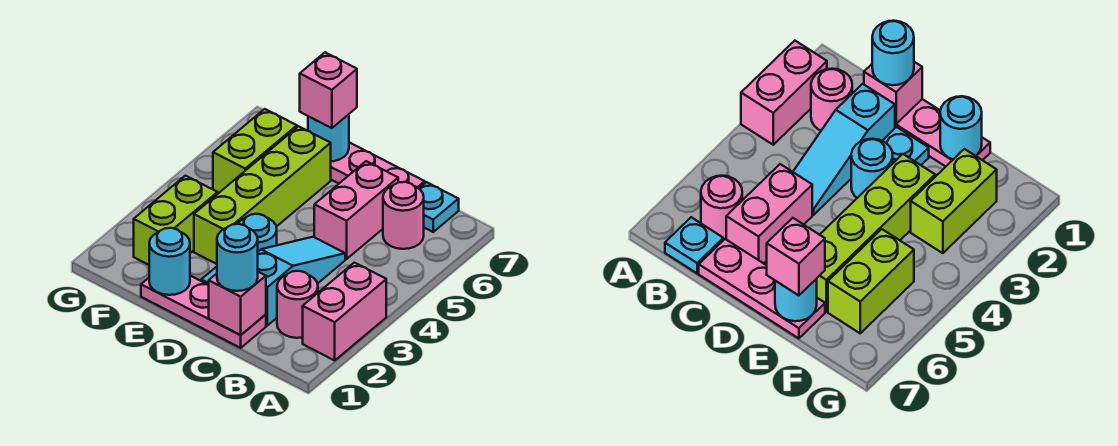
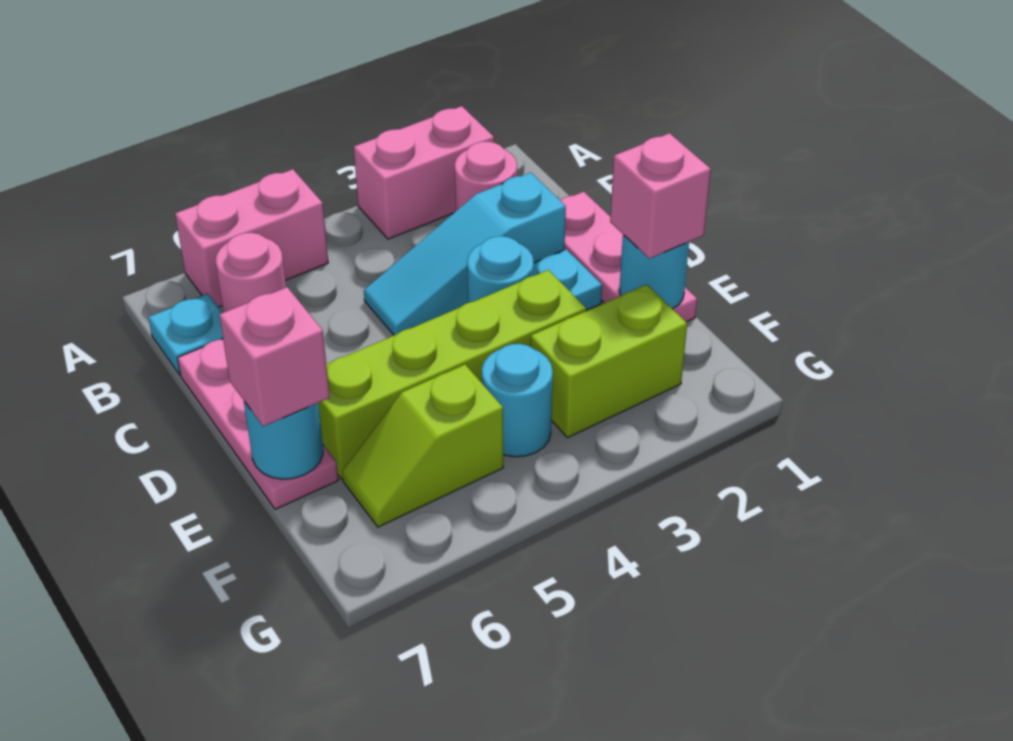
pink brick C1 level 2 -> pink brick E1 level 3
cyan round brick C1 level 3 -> cyan round brick F4 level 1
pink brick C5:C6 level 1 -> pink brick A5:A6 level 1
lime brick F5:F6 level 1 -> lime slope F5:F6 level 1 top 5

